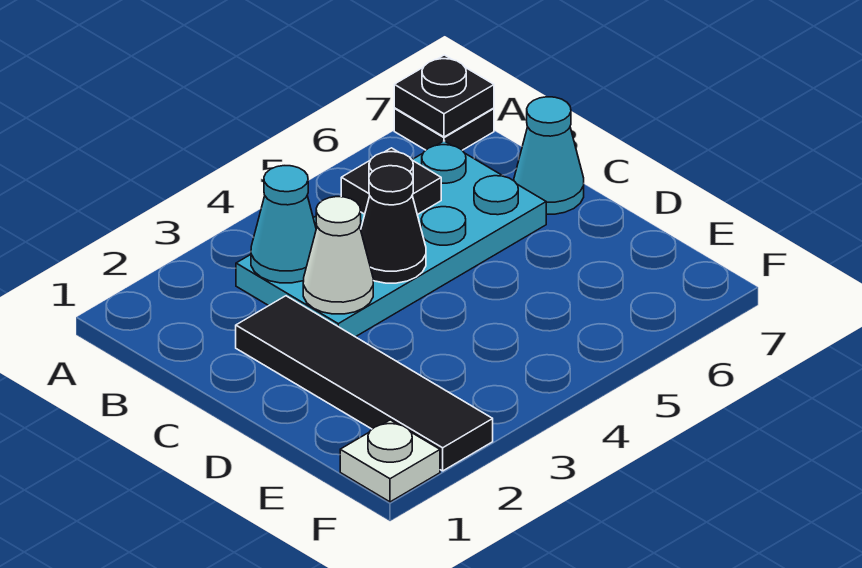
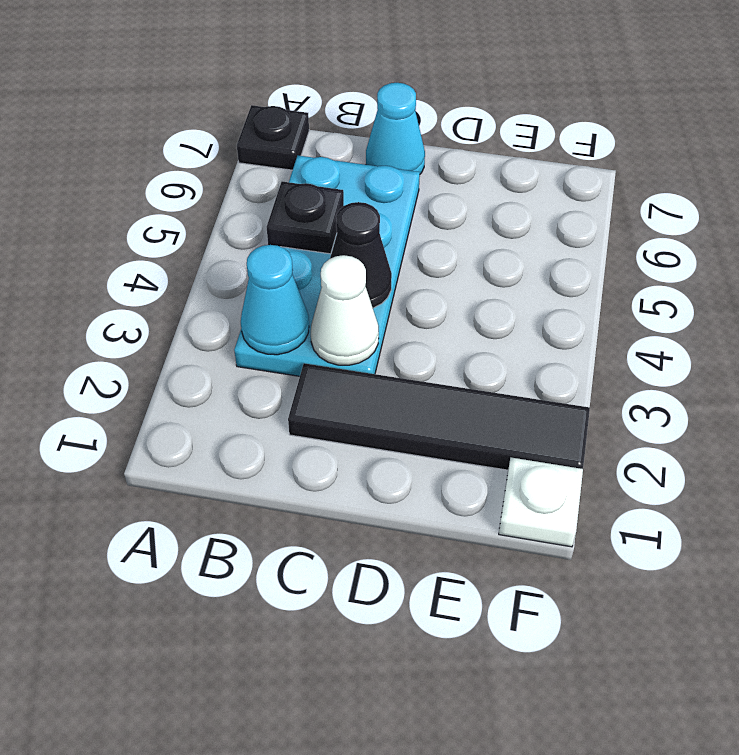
black plate A7 level 2 -> none

